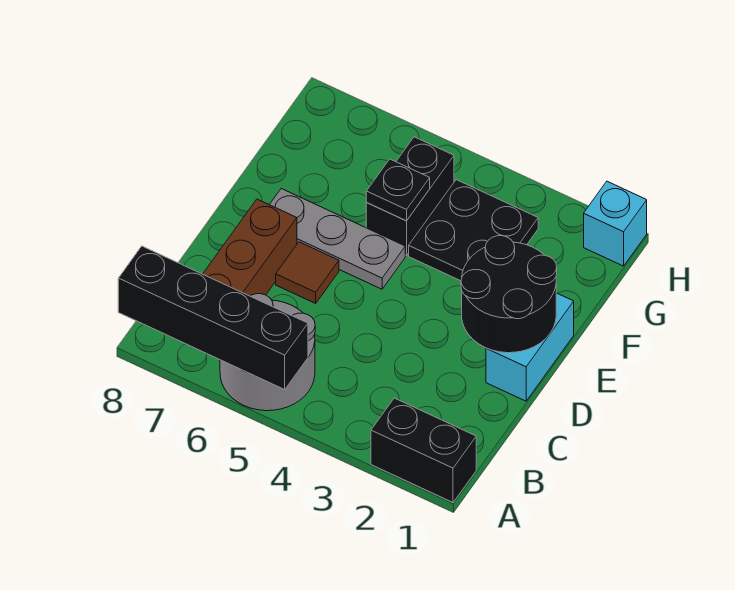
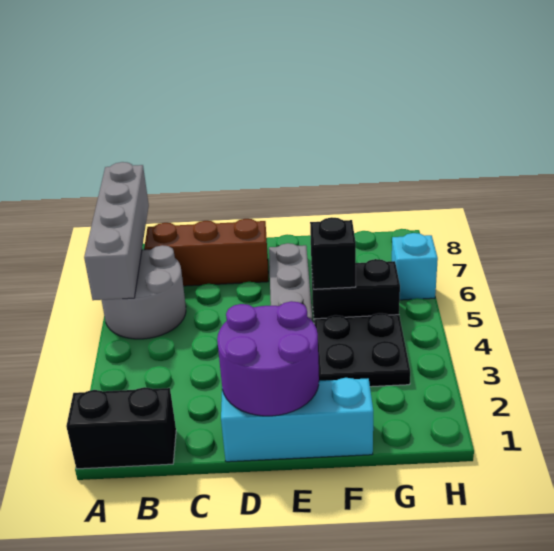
black brick A1:A2 level 1 -> black brick A1:B1 level 1
black brick A5:A8 level 2 -> grey brick A5:A8 level 2
cyan brick D1:E1 level 1 -> cyan brick D1:F1 level 1
black round brick D1:E2 level 2 -> purple round brick D1:E2 level 2
brown tile D6 level 1 -> none
black plate F5 level 2 -> black brick F5 level 2
cyan brick H1 level 1 -> cyan brick H6 level 1

